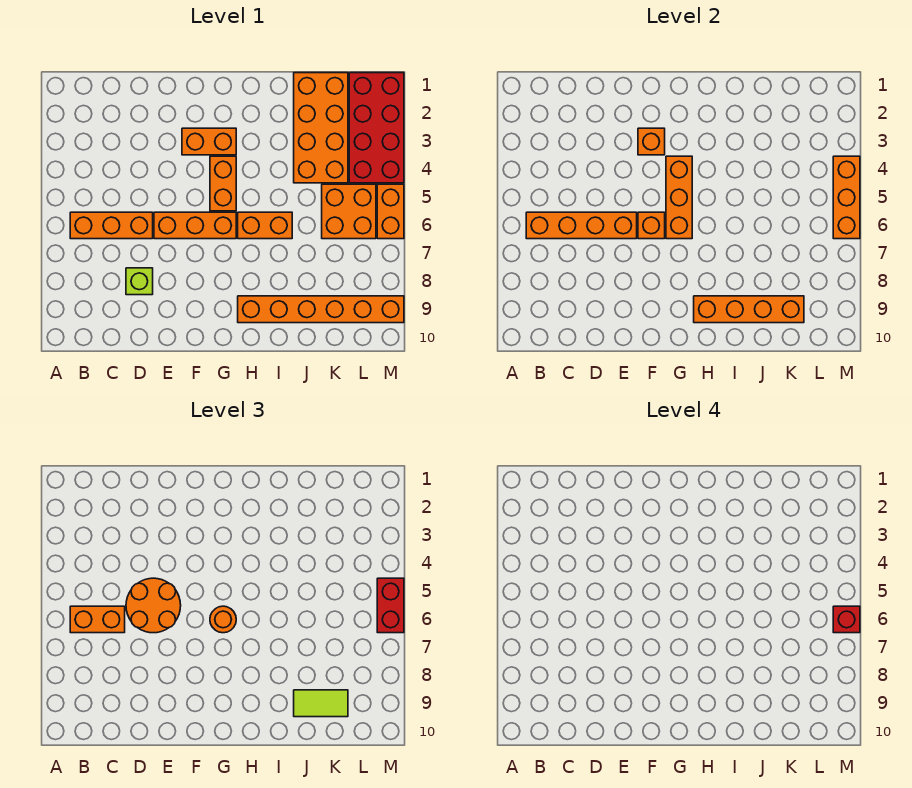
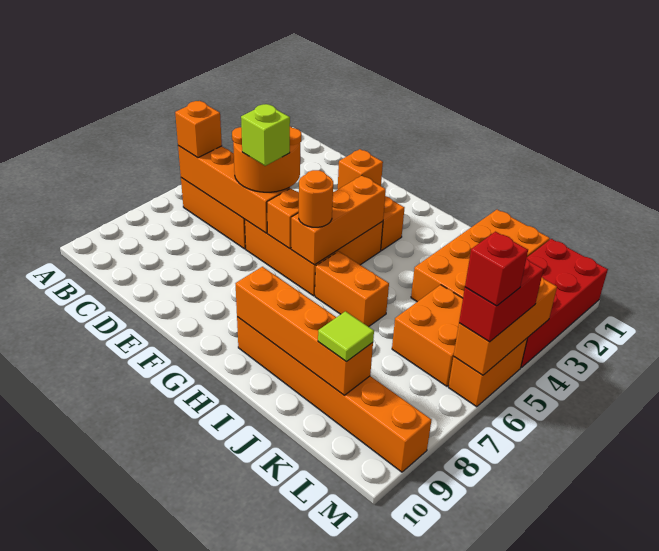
orange brick B6:C6 level 3 -> orange brick B6 level 3
lime brick D8 level 1 -> lime brick E6 level 4
lime tile J9:K9 level 3 -> lime tile K9 level 3

